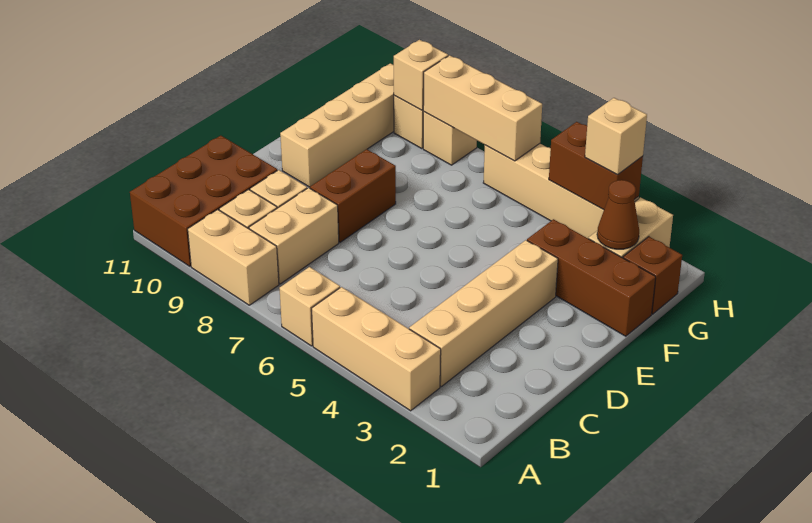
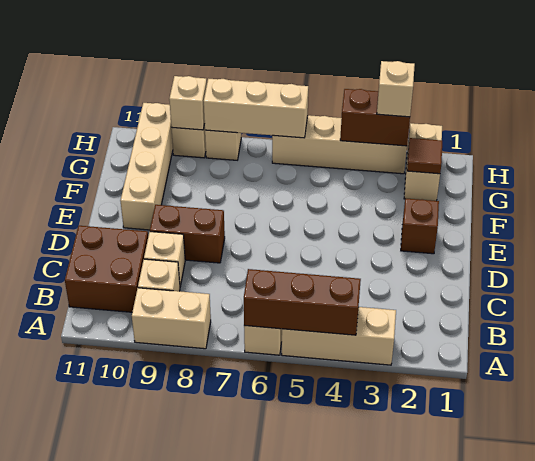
brown brick A10:C11 level 1 -> brown brick B10:C11 level 1
tan brick B3:E3 level 1 -> none
tan brick B8:C8 level 1 -> none
brown brick D8:E8 level 1 -> brown brick D8:D9 level 1
brown brick F1:F3 level 1 -> brown brick A4:A6 level 2
brown brick G1 level 1 -> brown brick E2 level 1
brown cone G2 level 2 -> brown tile G2 level 2

